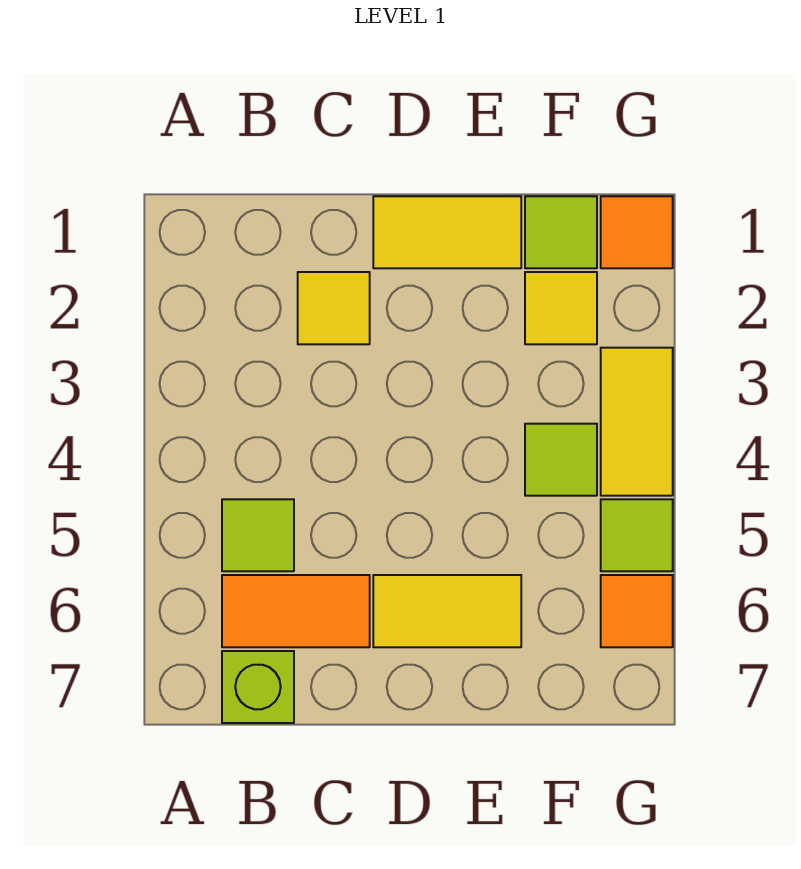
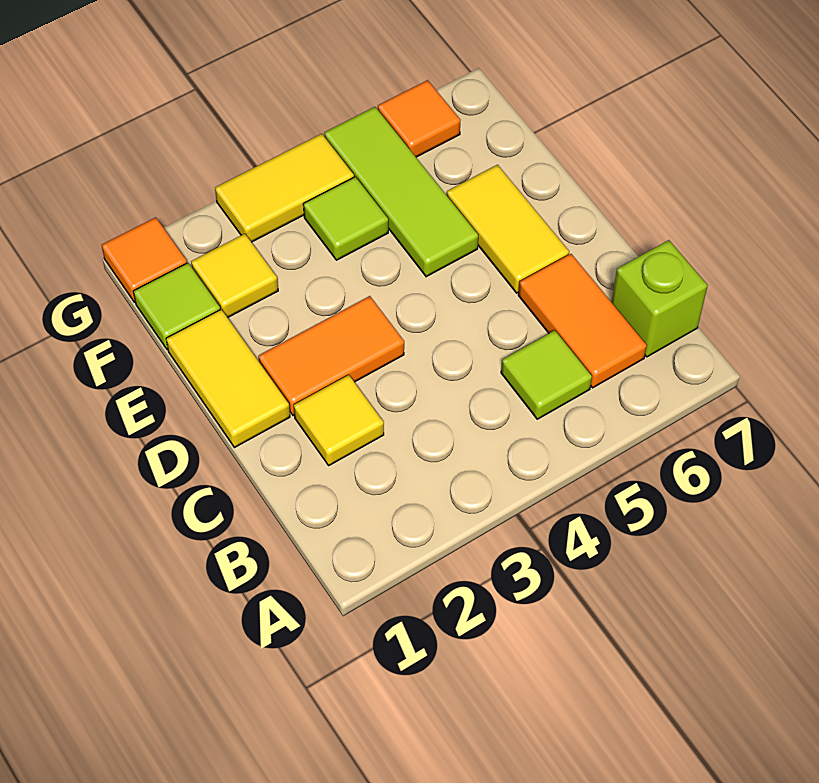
none -> orange tile D2:D3 level 1
lime tile G5 level 1 -> lime tile E5:G5 level 1

